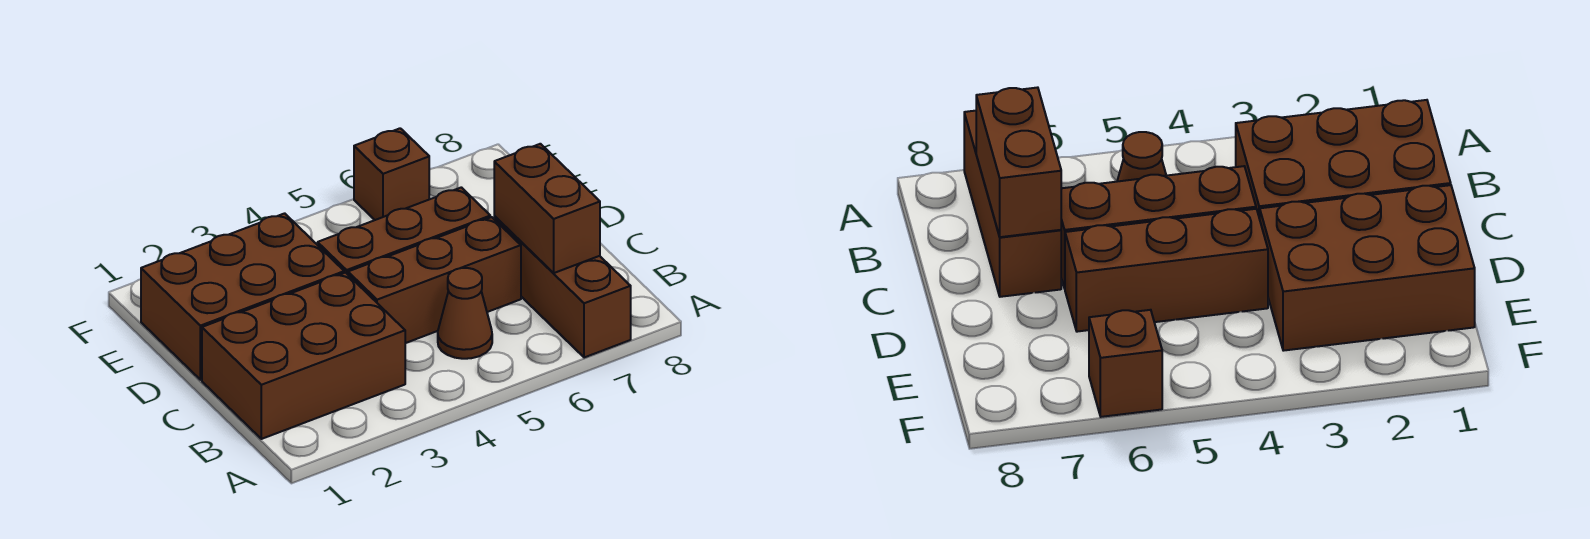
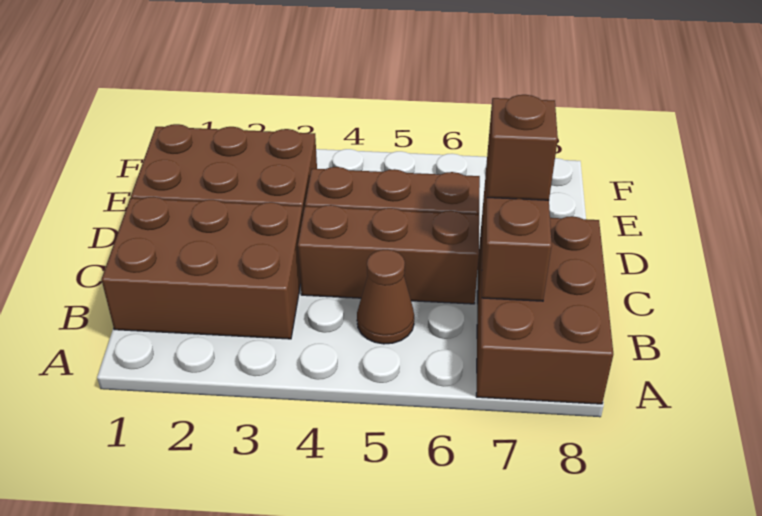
brown brick A7:C7 level 1 -> brown brick A7:C8 level 1
brown brick F6 level 1 -> brown brick C7 level 3

